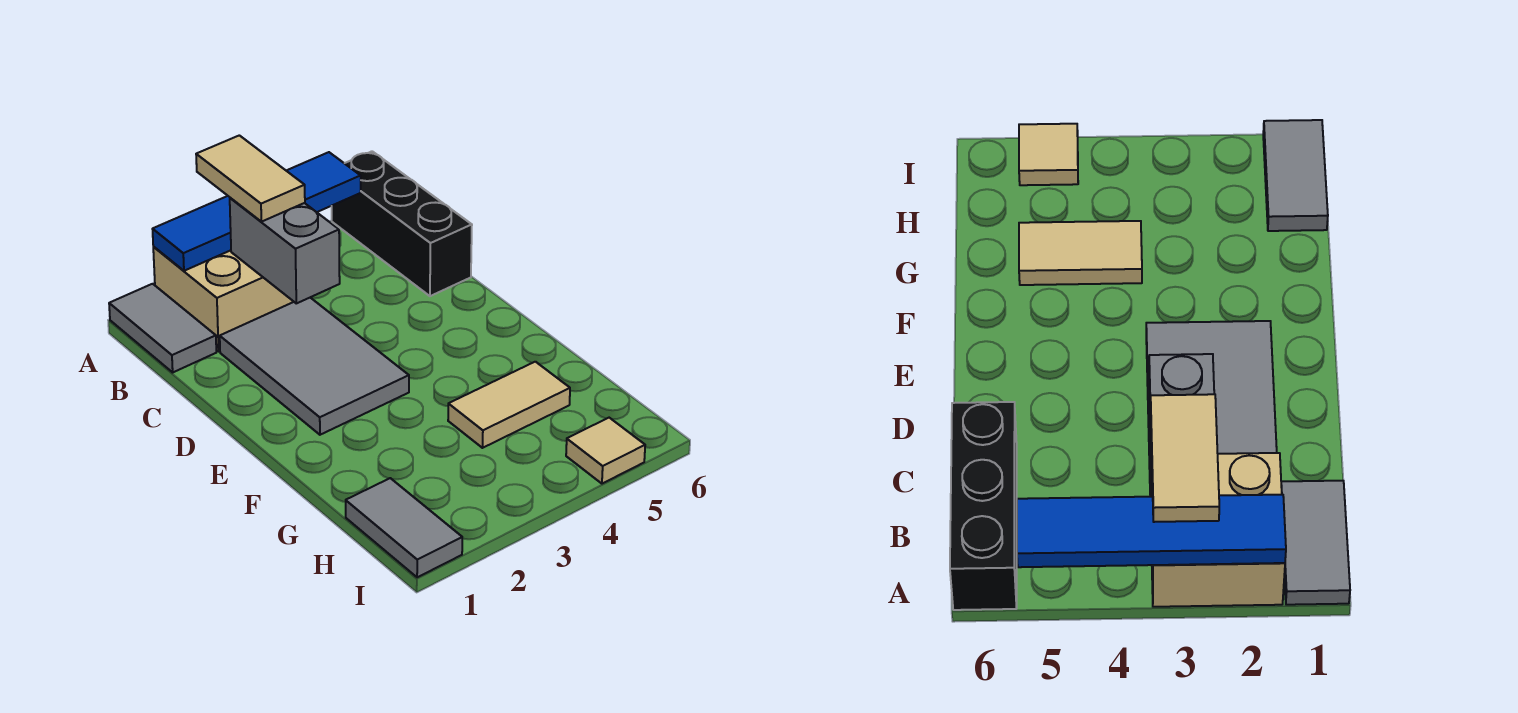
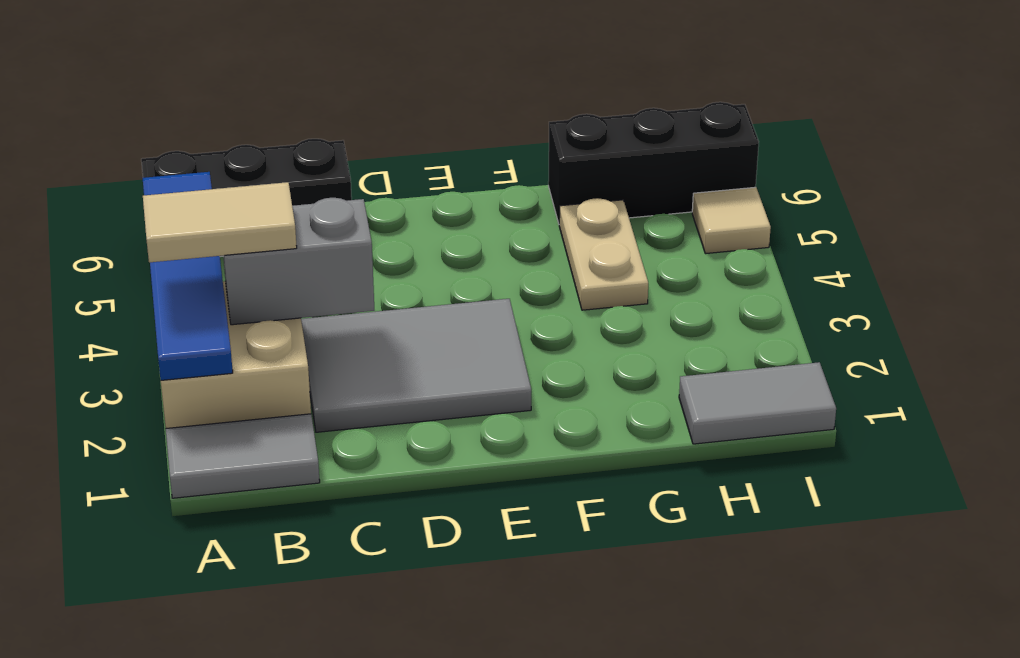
tan tile G4:G5 level 1 -> tan plate G4:G5 level 1
none -> black brick G6:I6 level 1

